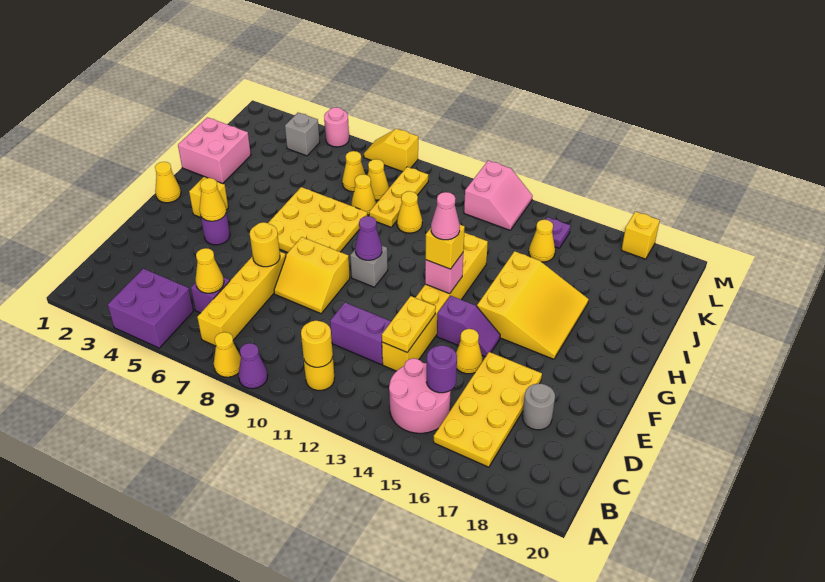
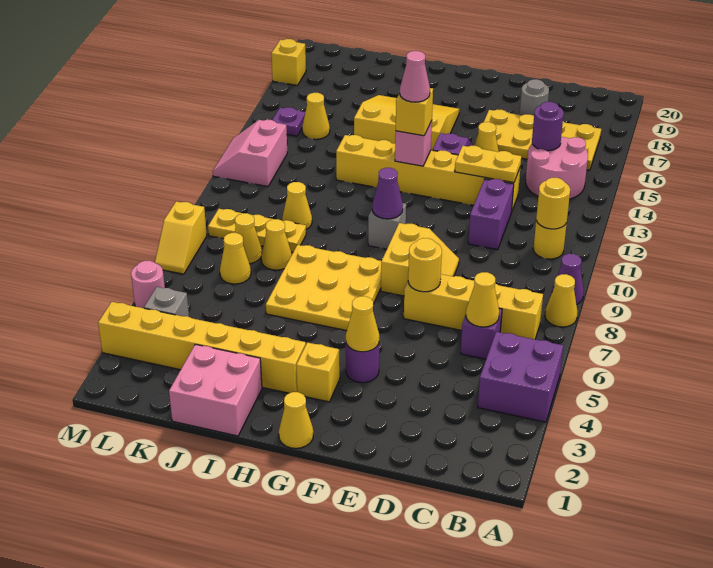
none -> yellow brick H3:M3 level 1
pink slope L12:M13 level 1 top 12 -> pink slope L12:M13 level 1 top L

